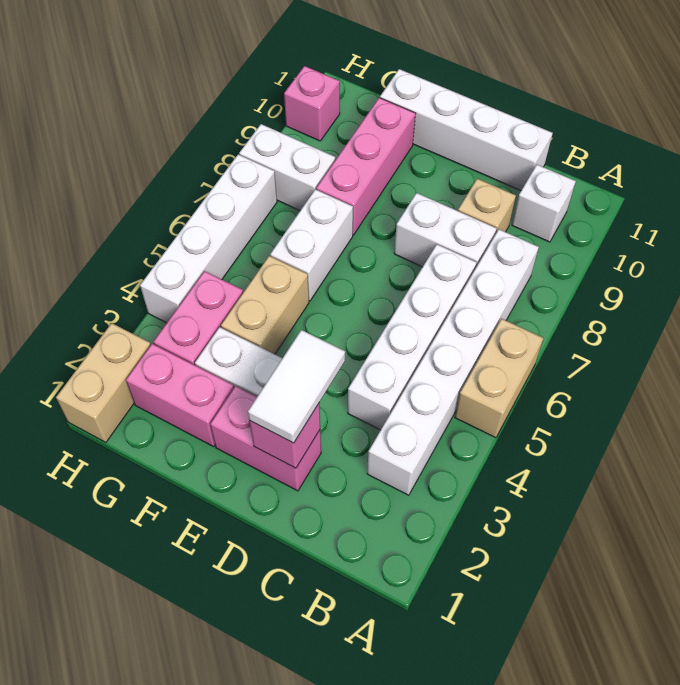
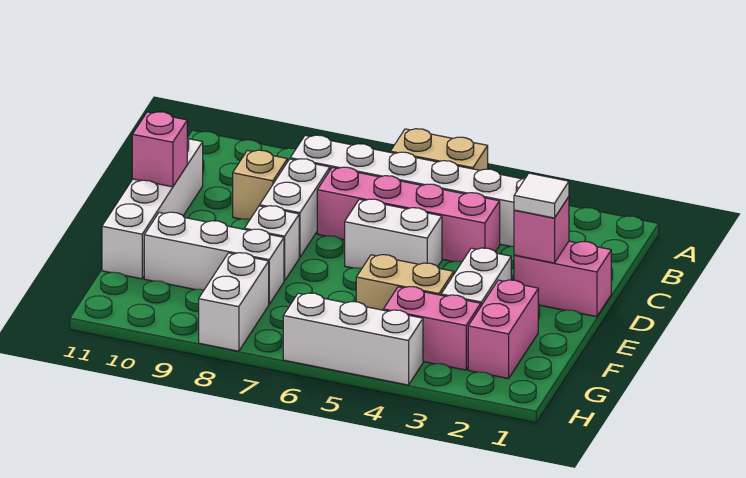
white brick B10 level 1 -> white brick E8 level 1
white brick C4:C7 level 1 -> pink brick C4:C7 level 1
pink brick D2:E2 level 1 -> pink brick D1:D2 level 1
white tile D2:D3 level 3 -> white tile D2 level 3
white brick F6:F7 level 1 -> white brick D5:D6 level 1
pink brick F8:F10 level 1 -> white brick F8:F10 level 1
tan brick H1:H2 level 1 -> none
white brick H4:H7 level 1 -> white brick H4:H6 level 1
pink brick H10 level 1 -> pink brick D11 level 2

